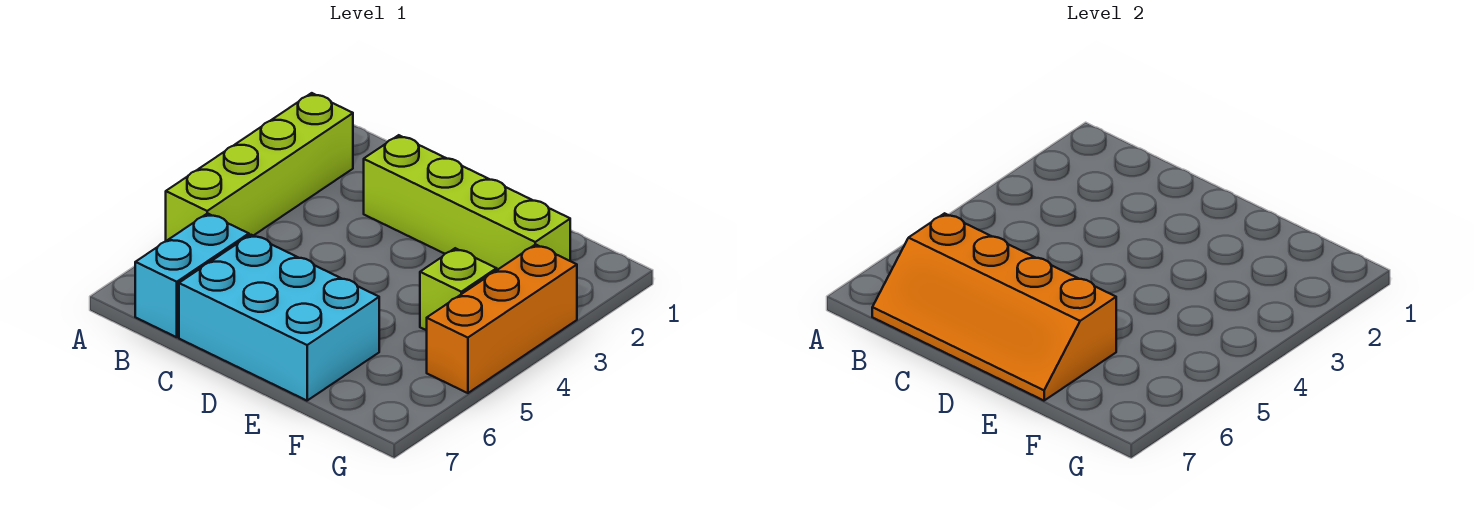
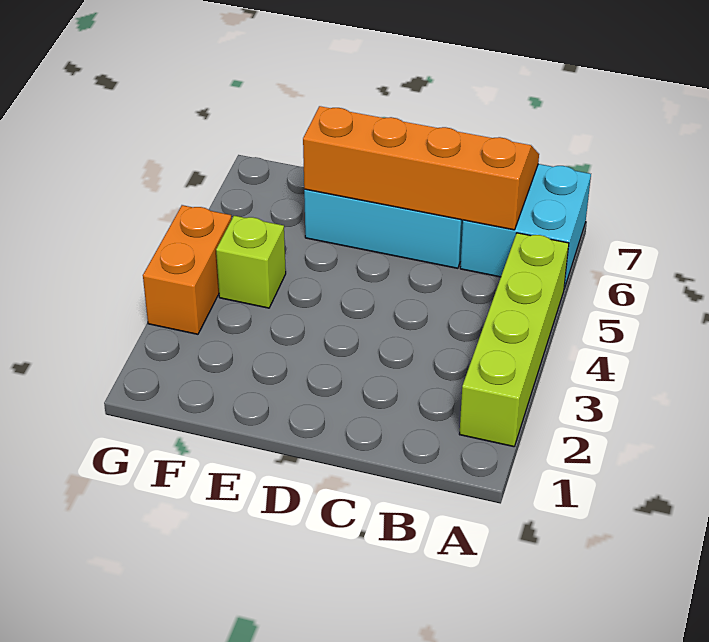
cyan brick B6:B7 level 1 -> cyan brick A6:B7 level 1
lime brick C2:F2 level 1 -> none
orange brick G3:G5 level 1 -> orange brick G3:G4 level 1

